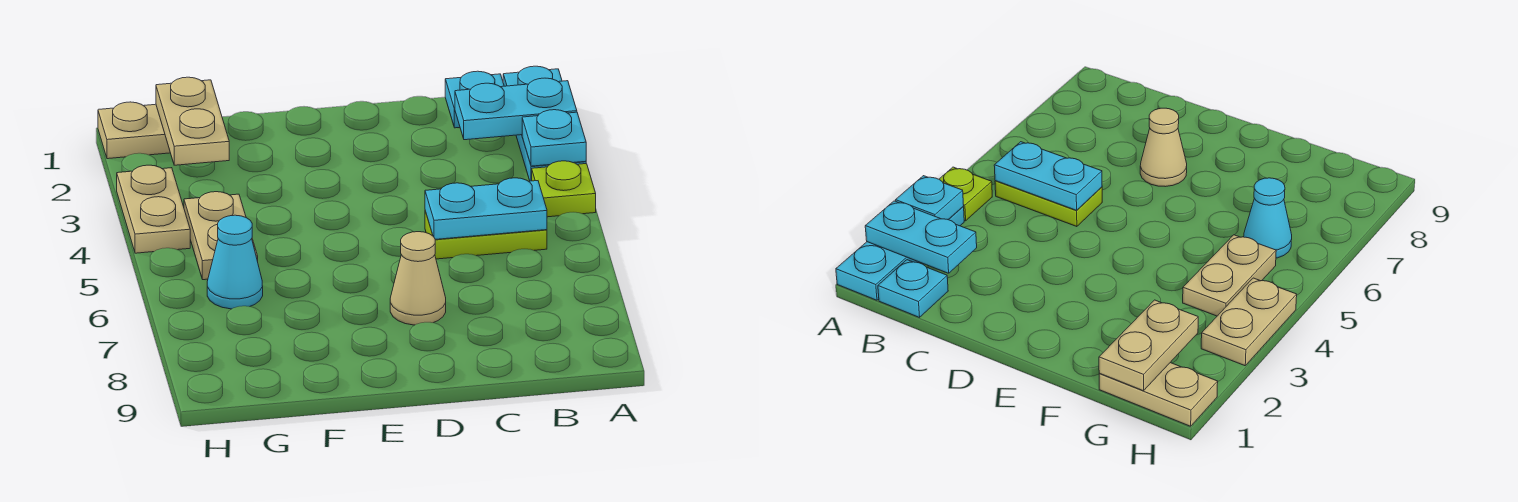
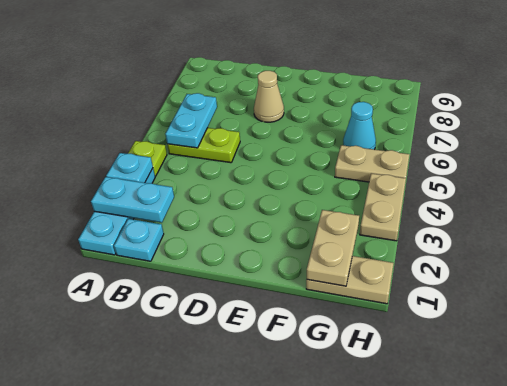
cyan plate B5:C5 level 2 -> cyan plate B5:B6 level 2
tan plate G4:G5 level 1 -> tan plate G5:H5 level 1

